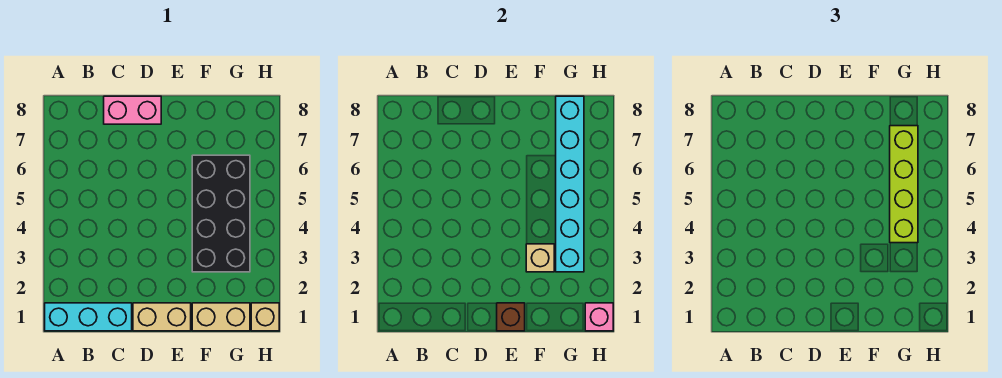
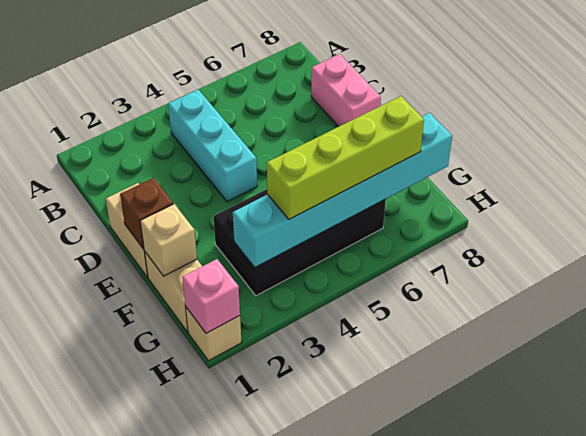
cyan brick A1:C1 level 1 -> cyan brick B4:D4 level 1
tan brick F3 level 2 -> tan brick F1 level 2

